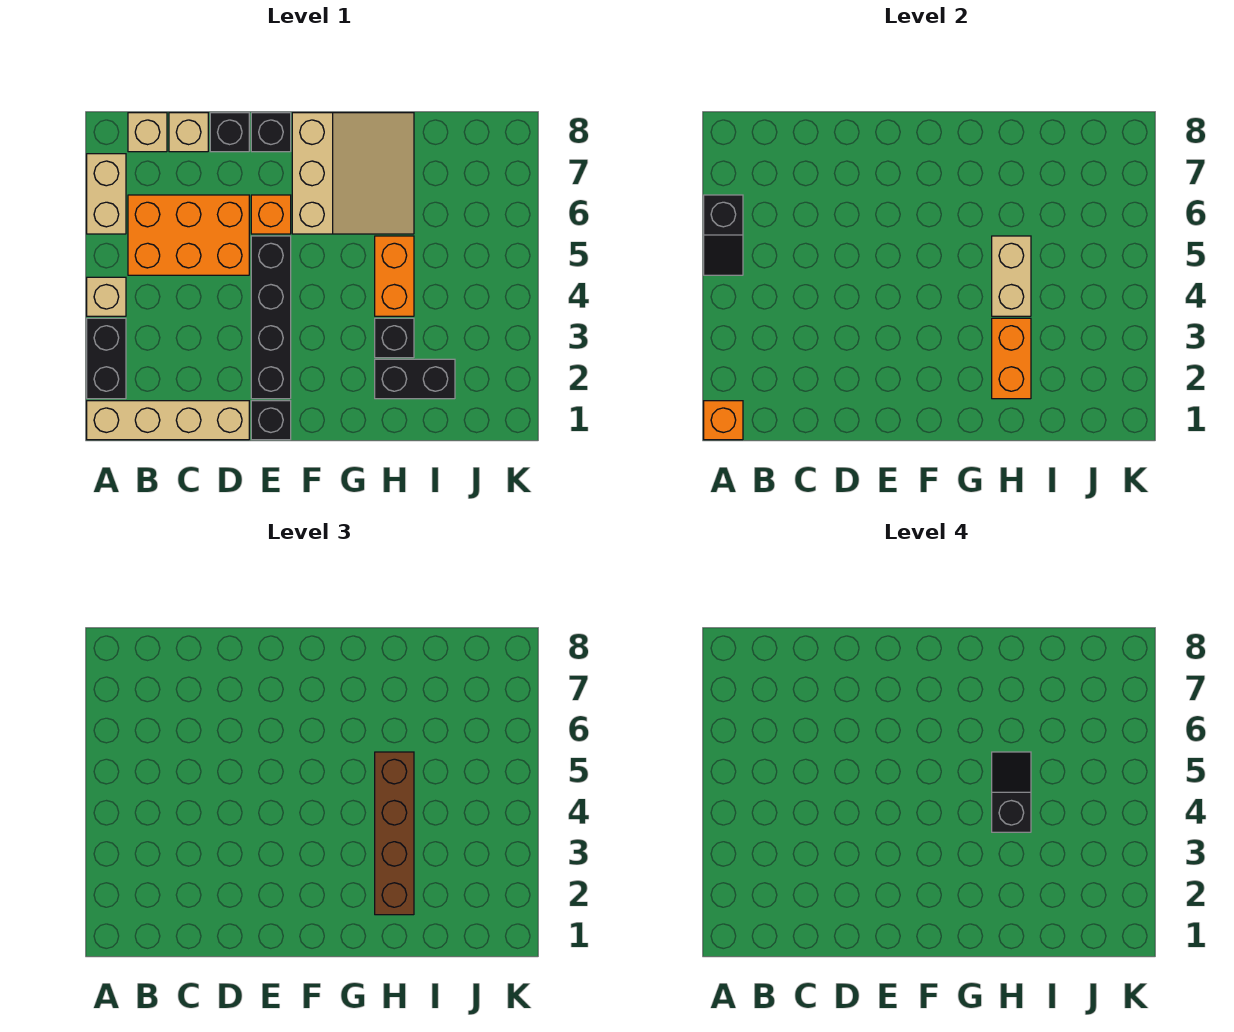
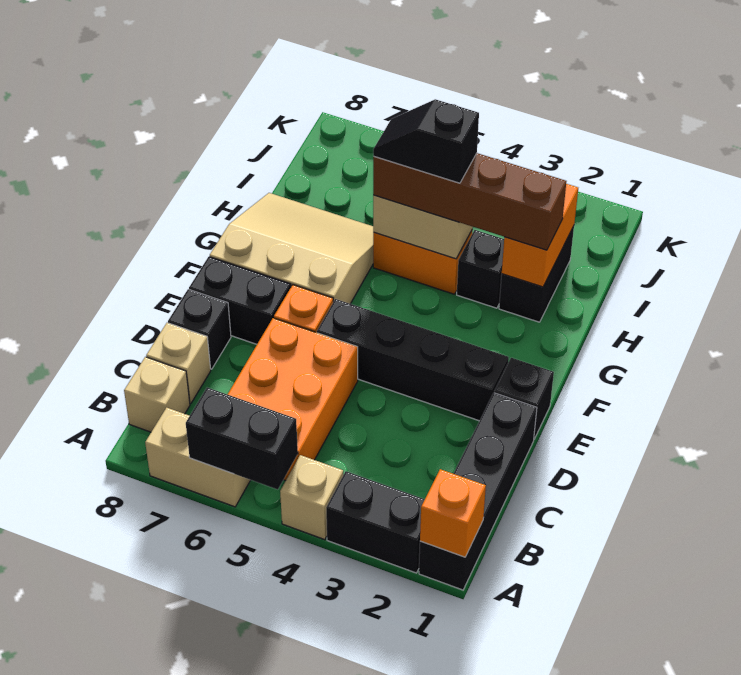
tan brick A1:D1 level 1 -> black brick A1:D1 level 1
black slope A5:A6 level 2 top 6 -> black brick A5:A6 level 2
black brick E8 level 1 -> black brick E7:E8 level 1
orange brick H2:H3 level 2 -> orange brick H2:I2 level 2

